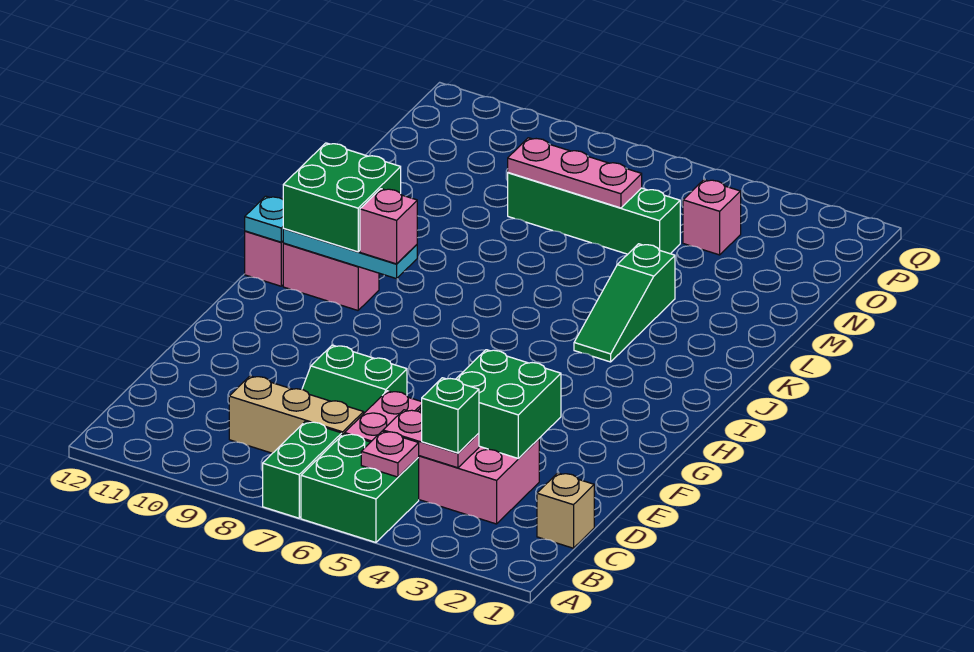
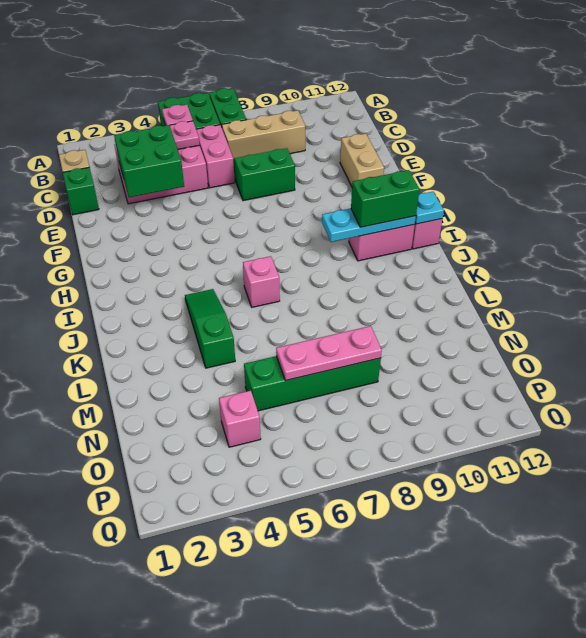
green brick C4 level 3 -> green brick D1 level 1
none -> tan brick E11:F11 level 1
pink brick I9 level 3 -> pink brick J6 level 1
green brick I10:J11 level 3 -> green brick I10:I11 level 3

